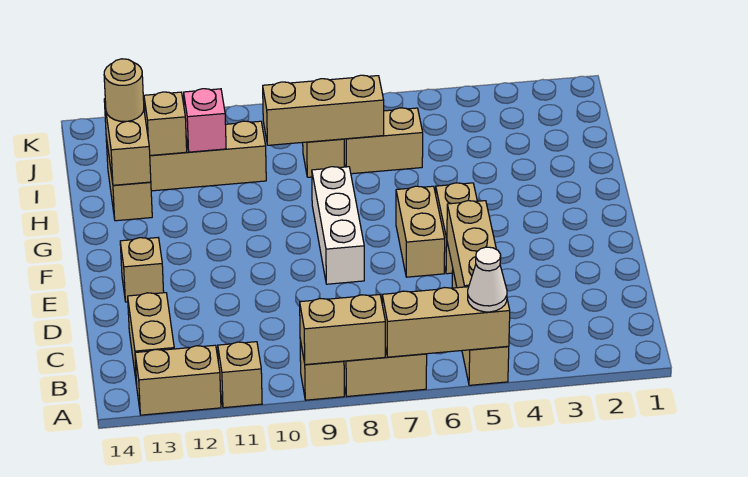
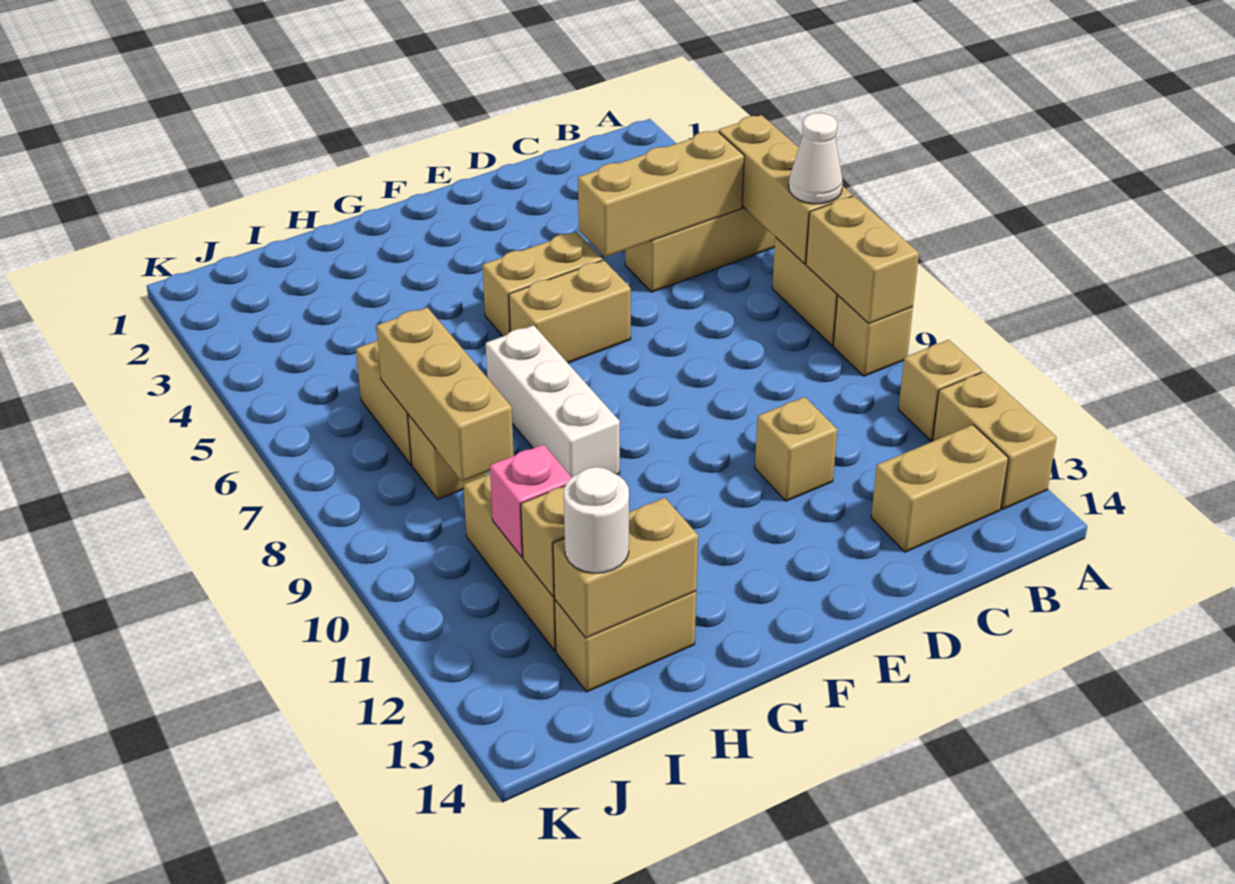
white cone A5 level 3 -> white cone A7 level 3
white brick E8:G8 level 1 -> white brick G7:G9 level 1
tan brick E13 level 1 -> tan brick D11 level 1
tan round brick I13 level 3 -> white round brick I13 level 3

